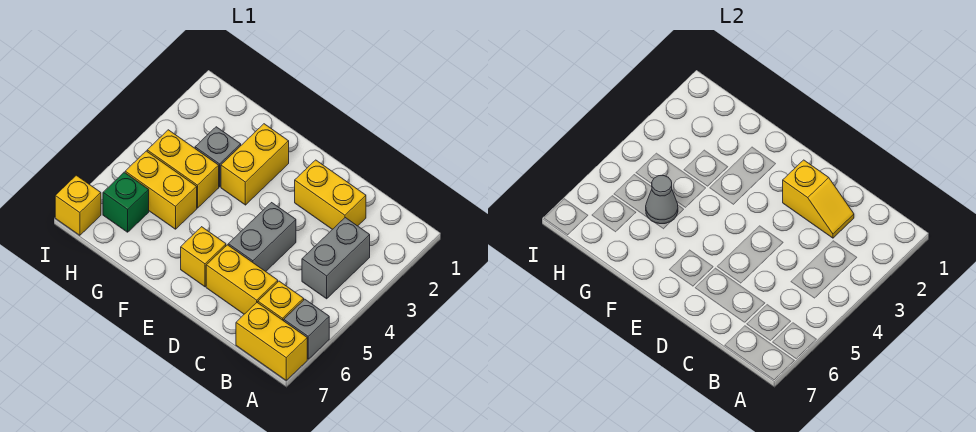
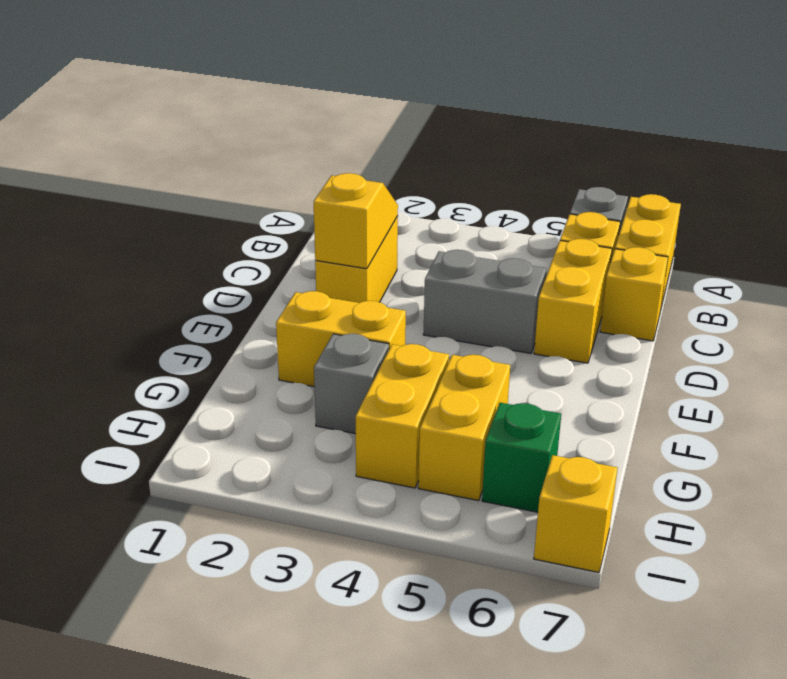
grey brick B3:B4 level 1 -> none
yellow brick E6 level 1 -> yellow brick C7 level 1
grey cone G5 level 2 -> none

